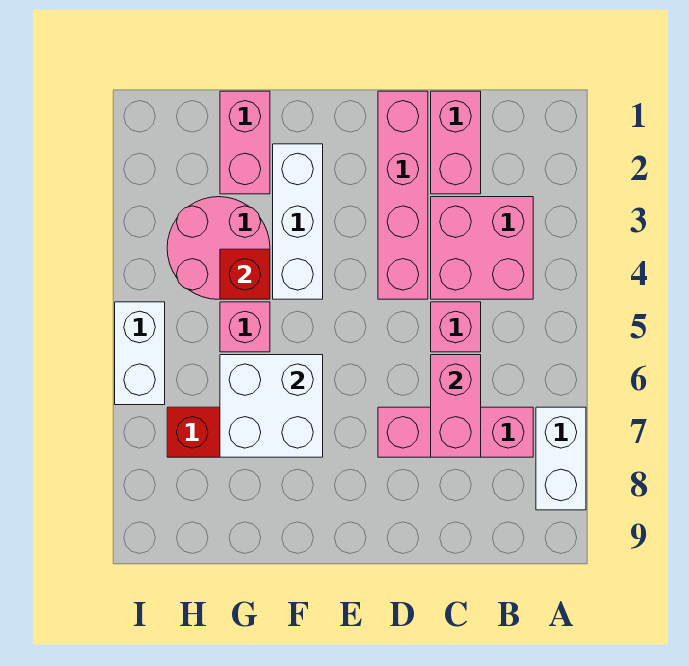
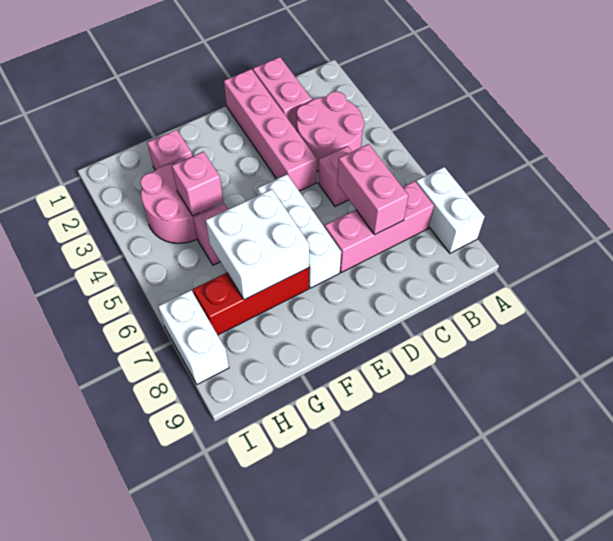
pink brick B3:C4 level 1 -> pink round brick B3:C4 level 1
white brick F2:F4 level 1 -> white brick E5:E7 level 1
pink brick G1:G2 level 1 -> pink brick G2 level 1
red brick G4 level 2 -> pink brick G4 level 2
white brick I5:I6 level 1 -> white brick I7:I8 level 1

